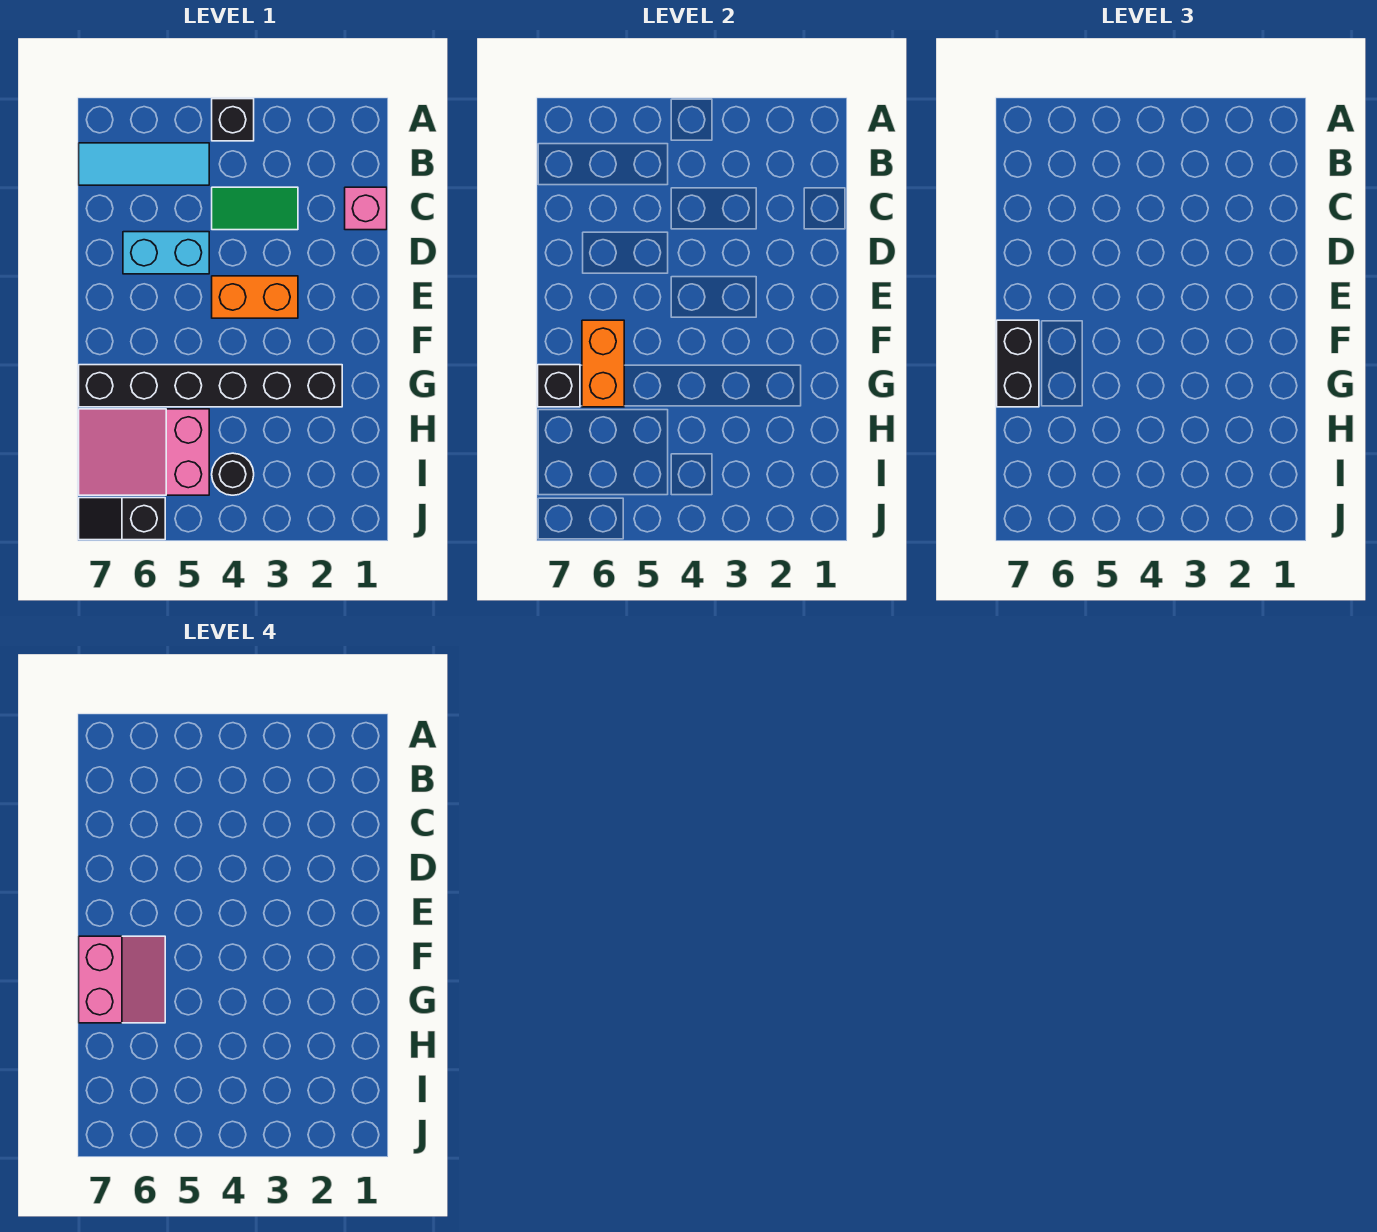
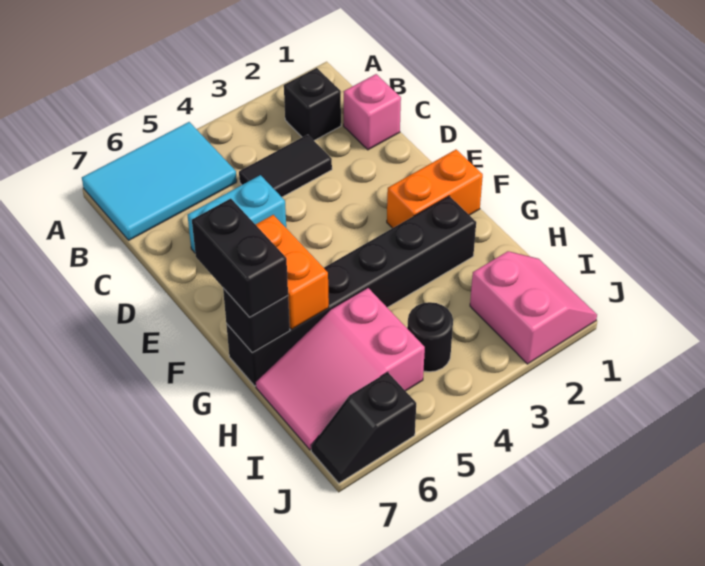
black brick A4 level 1 -> black brick B2 level 1
cyan tile B5:B7 level 1 -> cyan tile A5:B7 level 1
green tile C3:C4 level 1 -> black tile C3:C4 level 1
orange brick E3:E4 level 1 -> orange brick F1:F2 level 1
pink slope F6:G7 level 4 top 7 -> pink slope I1:J2 level 1 top 2

